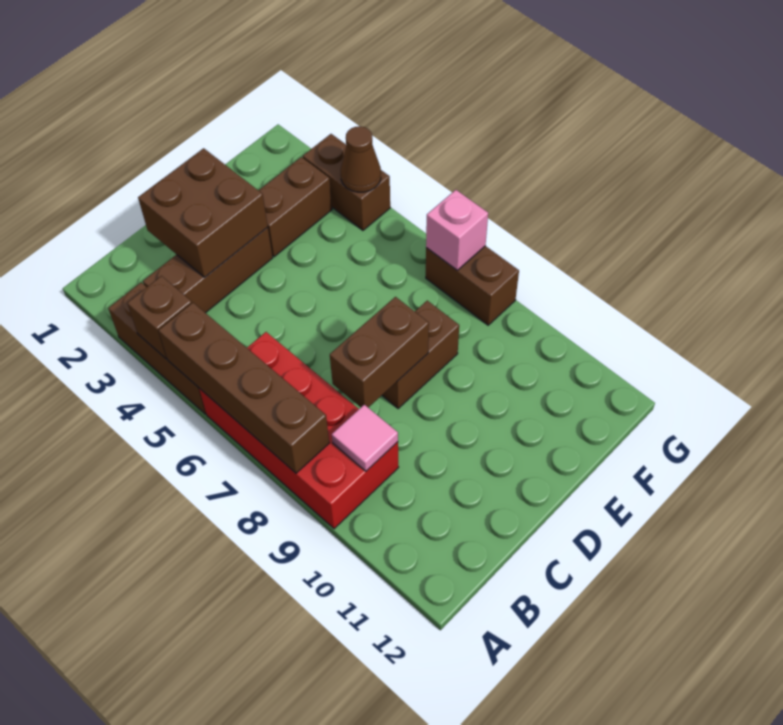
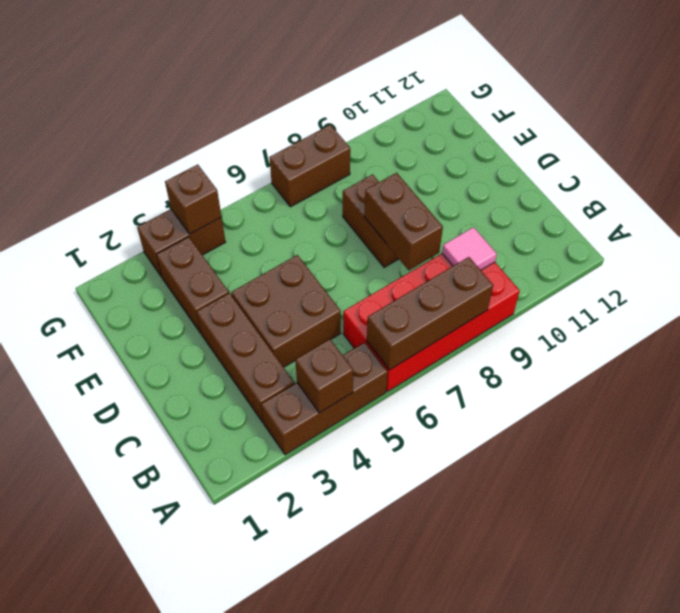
brown brick A5:A8 level 2 -> brown brick A6:A8 level 2
brown brick C2:D3 level 2 -> brown brick C4:D5 level 1
brown cone G4 level 2 -> brown brick G4 level 2
pink brick G7 level 2 -> none

